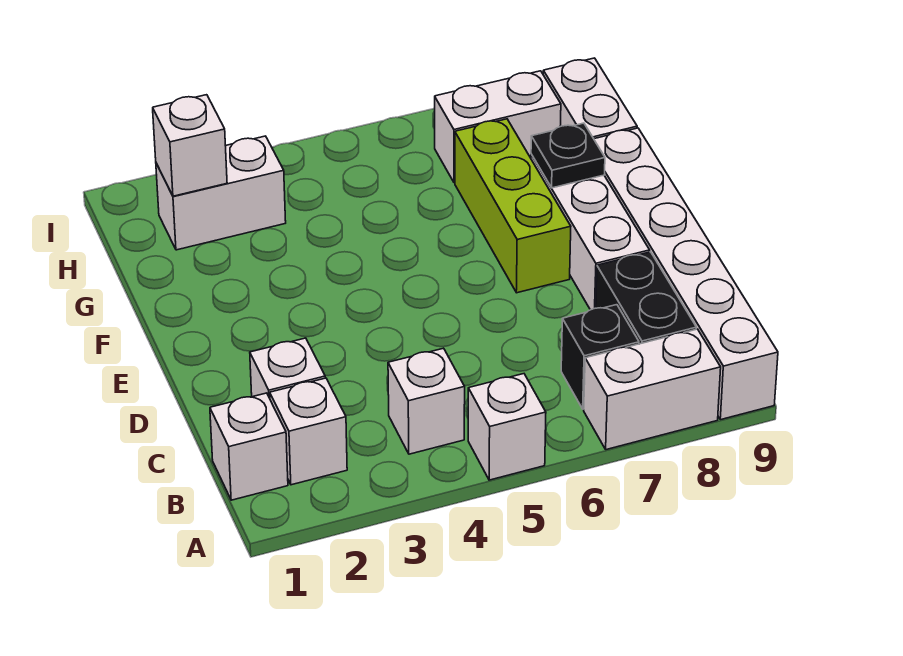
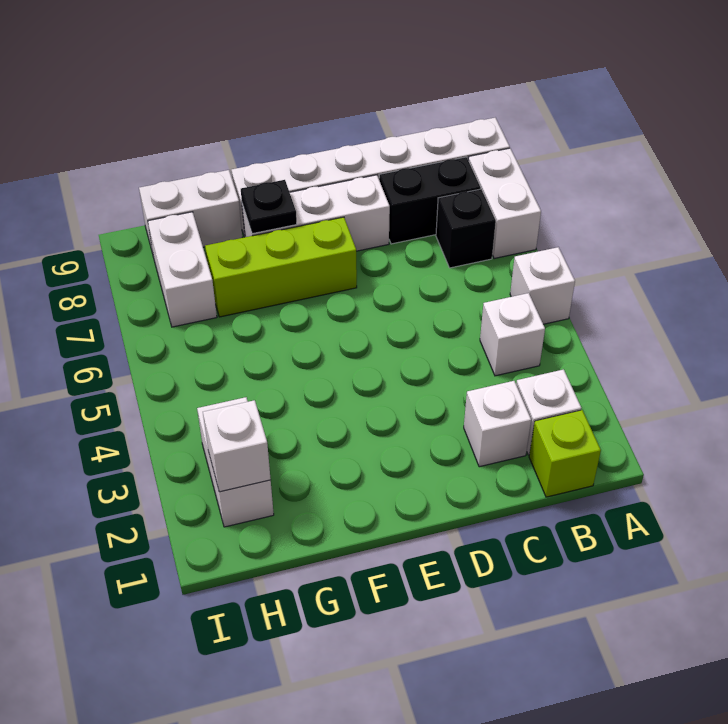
white brick B1 level 1 -> lime brick B1 level 1

